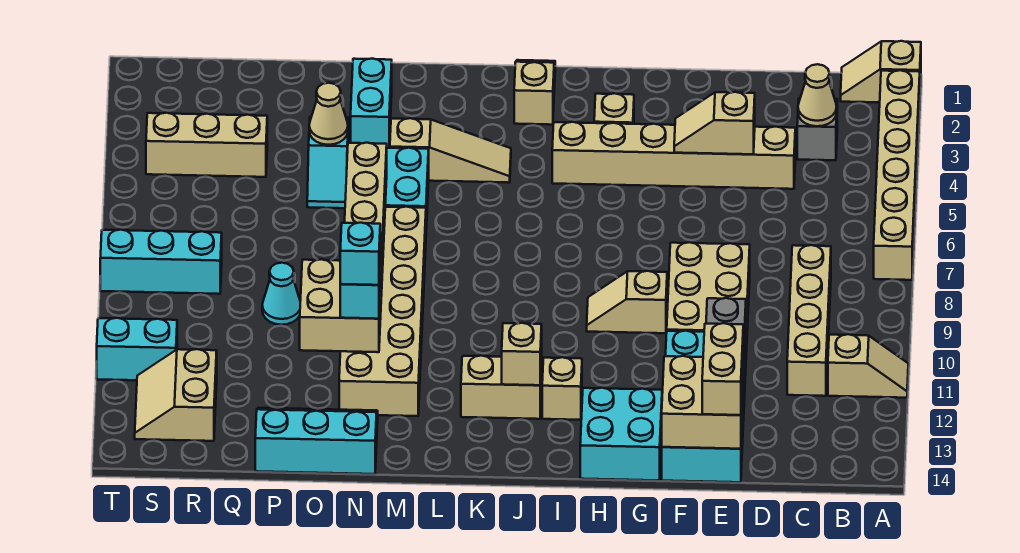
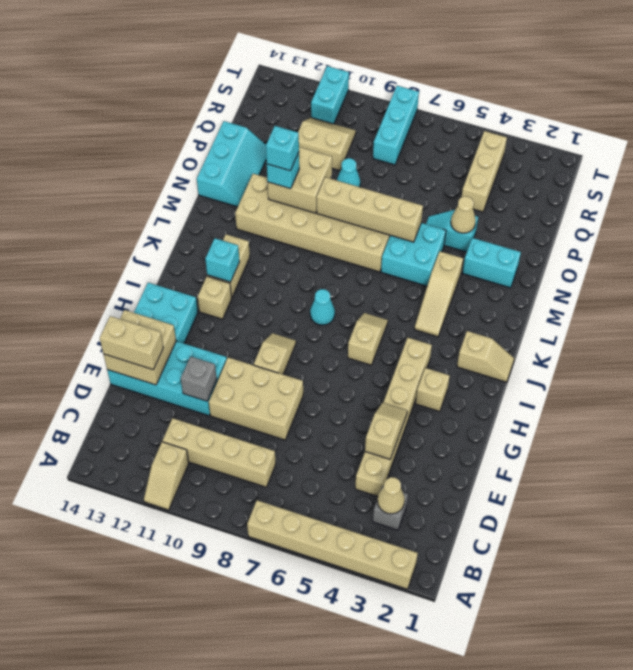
tan slope A1:B1 level 1 top A -> tan slope I6:J6 level 1 top I
none -> cyan cone J8 level 1
tan brick J12 level 2 -> cyan brick J12 level 2
tan slope R12:S13 level 1 top R -> tan slope Q10:R11 level 1 top Q

